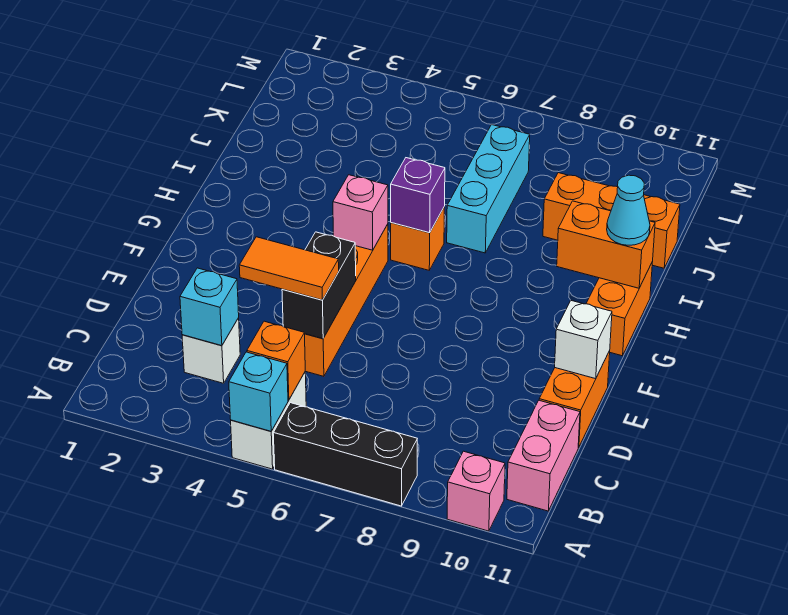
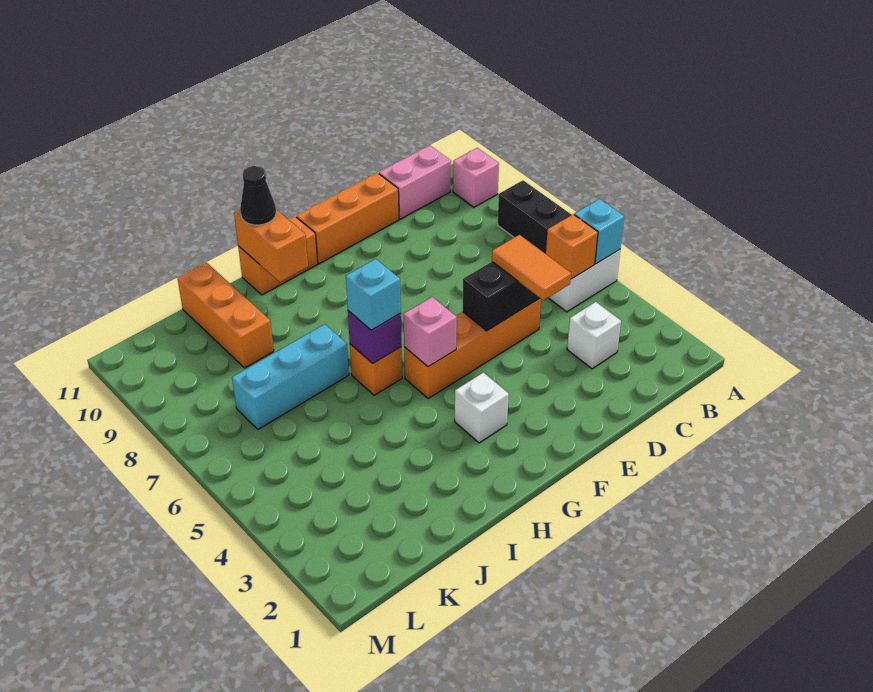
cyan brick C3 level 2 -> cyan brick H6 level 3
orange brick D11:E11 level 1 -> orange brick D11:F11 level 1
white brick E11 level 2 -> white brick G3 level 1
cyan cone H11 level 3 -> black cone H11 level 3

